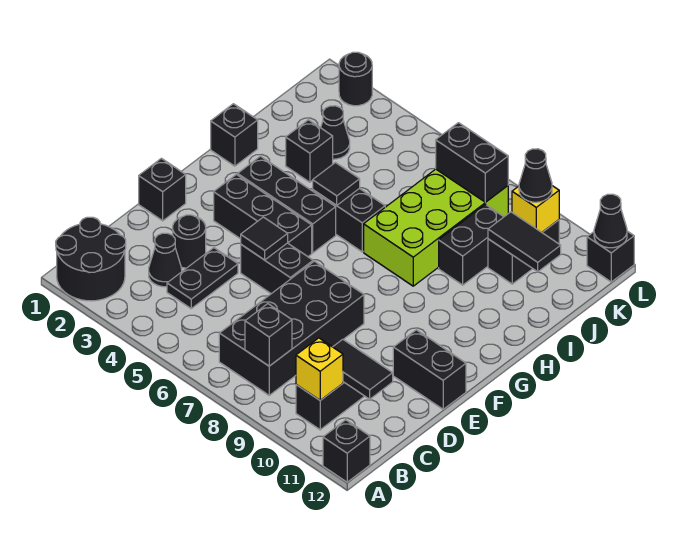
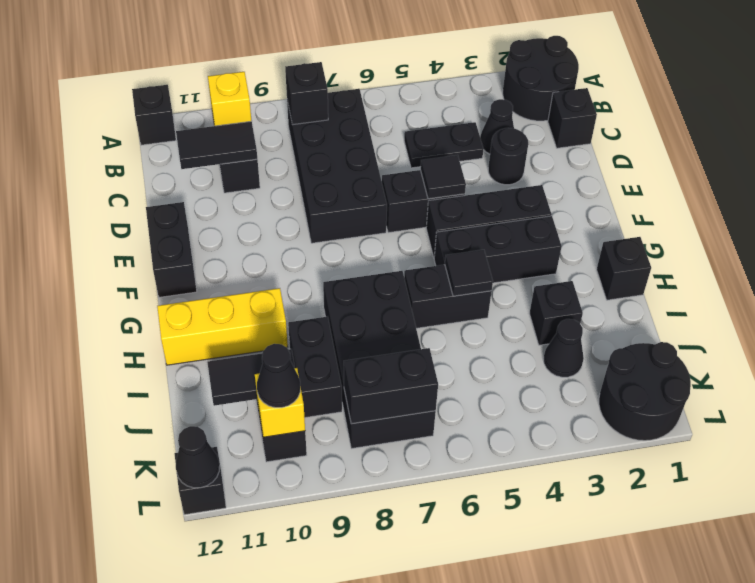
black plate C4:D4 level 1 -> black plate C4:C5 level 1
black brick E1 level 1 -> black brick C1 level 1
black brick E11:E12 level 1 -> black brick E12:F12 level 1
lime brick H7:K8 level 1 -> black brick H7:K8 level 1
none -> yellow brick H10:H12 level 1
black round brick L2 level 1 -> black round brick K1:L2 level 1

